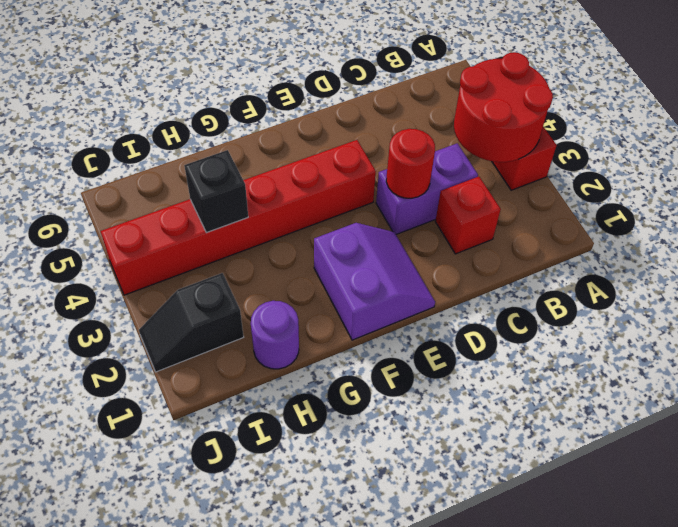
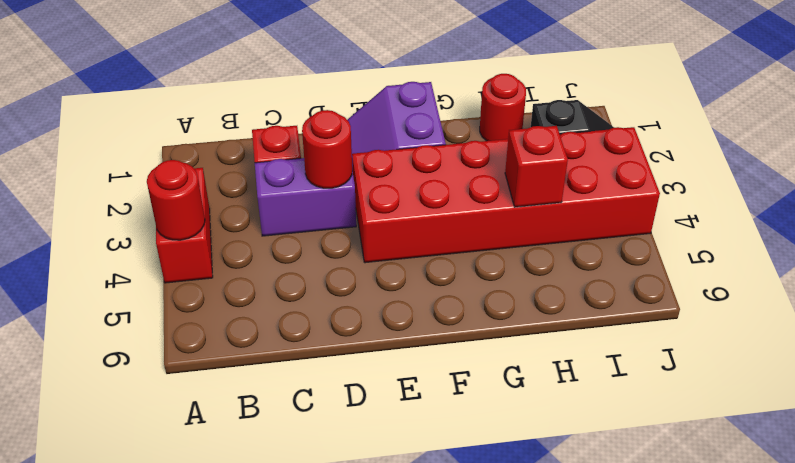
red round brick A3:B4 level 2 -> red round brick A4 level 2
red brick E4:J4 level 1 -> red brick E3:J4 level 1
purple round brick H1 level 1 -> red round brick H1 level 1
black brick H4 level 2 -> red brick H4 level 2

